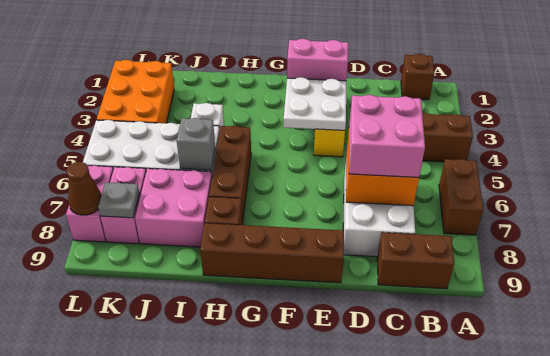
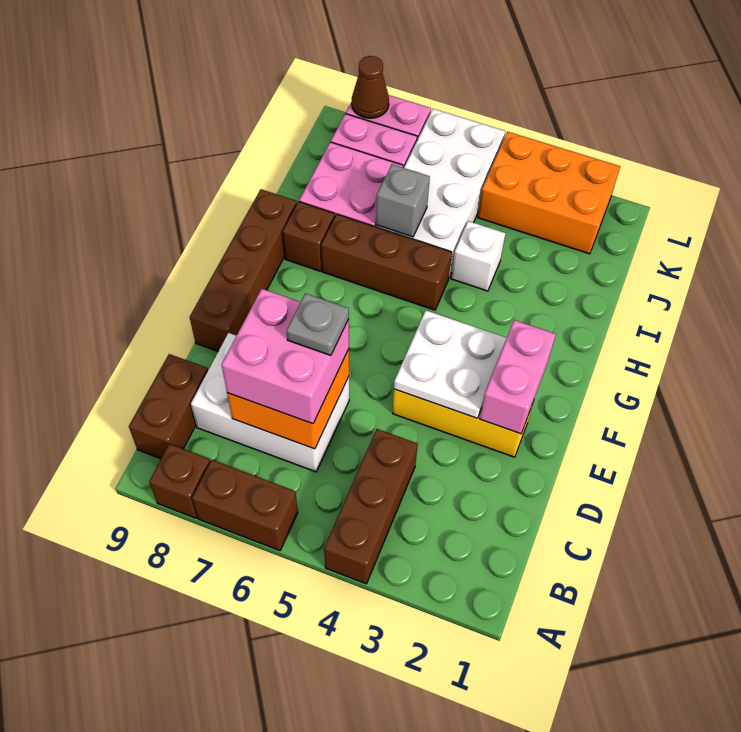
brown brick B1 level 1 -> brown brick A8 level 1
grey plate K8 level 2 -> grey plate D6 level 4

